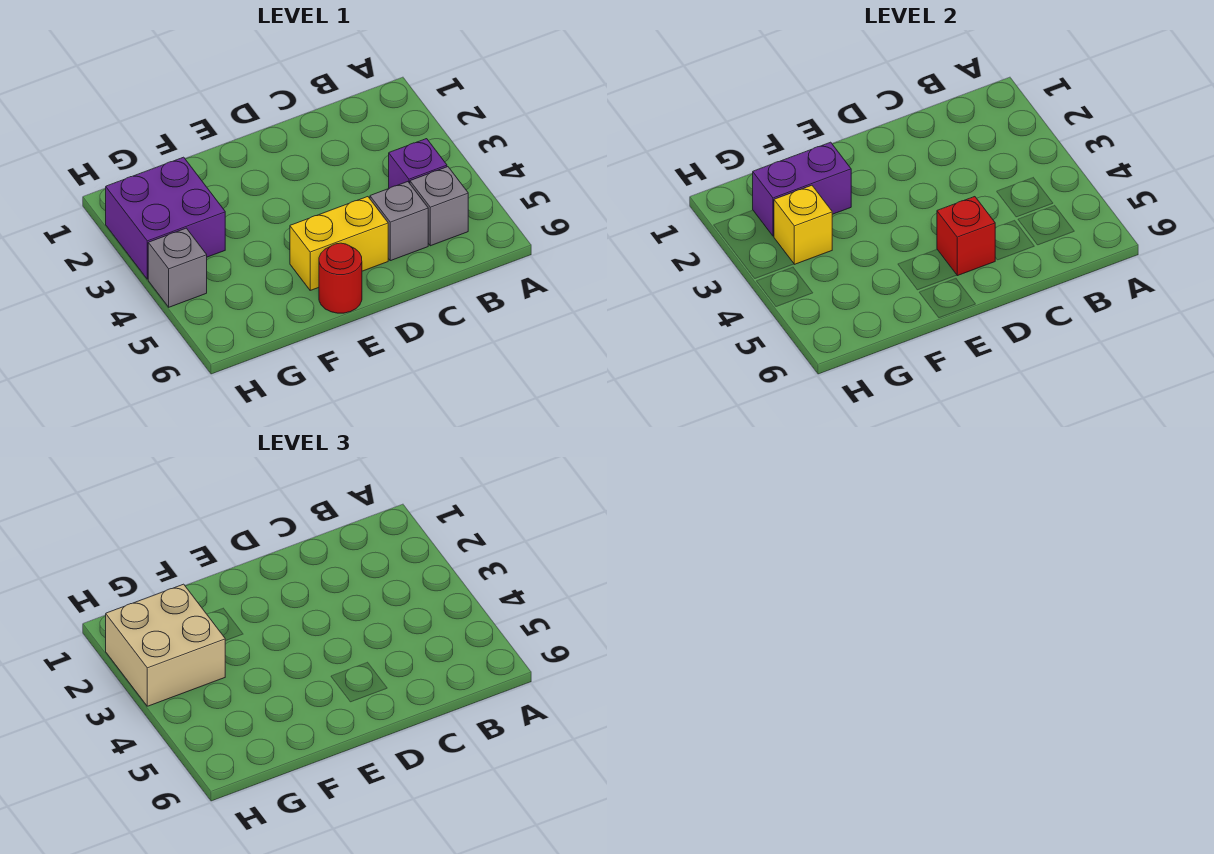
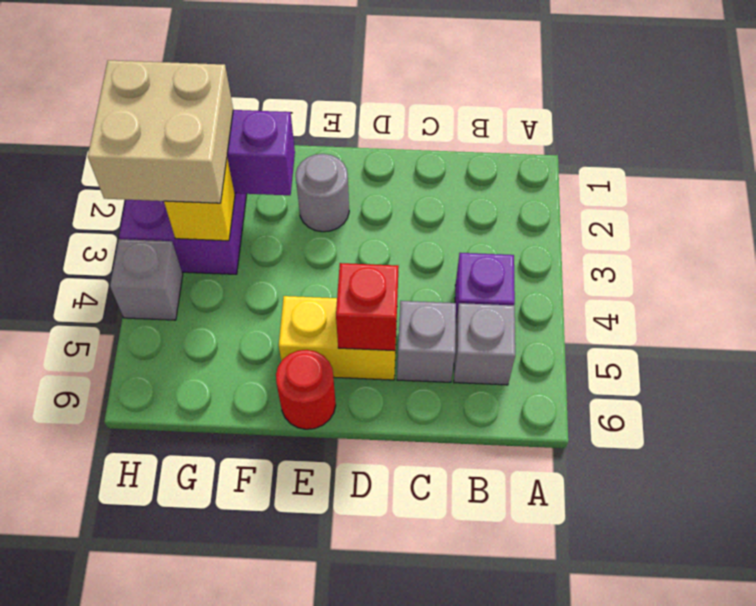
none -> grey round brick E2 level 1

